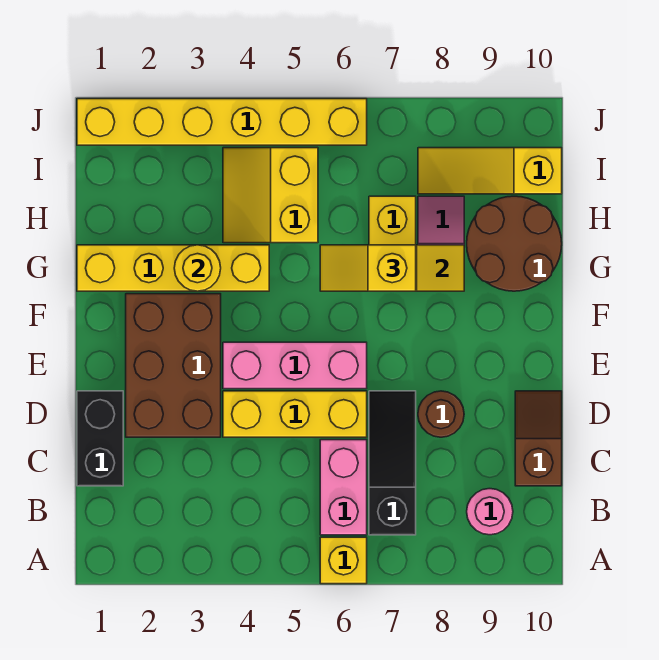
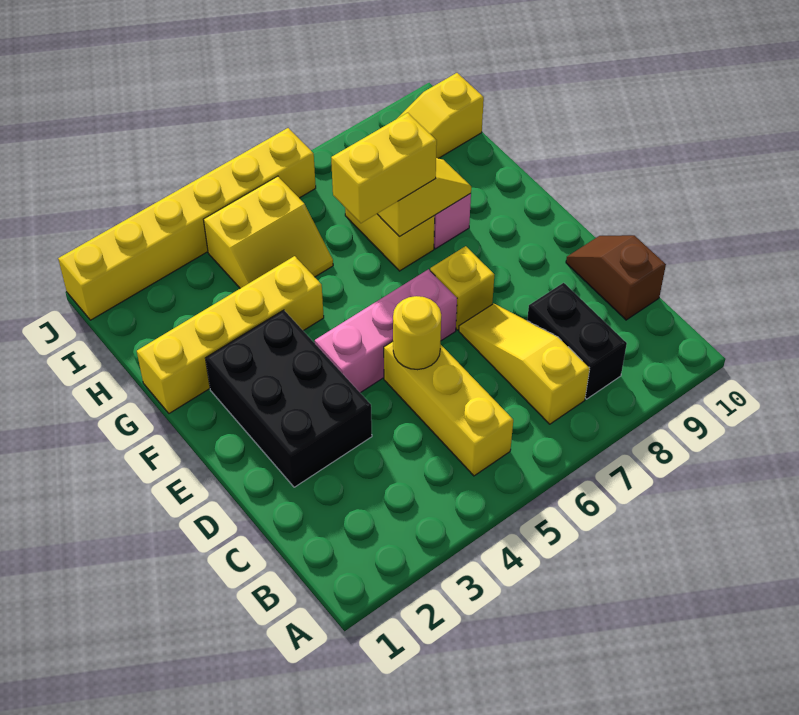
yellow brick A6 level 1 -> yellow brick E7 level 1
pink brick B6:C6 level 1 -> none
black slope B7:D7 level 1 top B -> yellow slope B7:D7 level 1 top B
pink round brick B9 level 1 -> none
black brick C1:D1 level 1 -> black brick B8:C8 level 1
brown brick D2:F3 level 1 -> black brick D2:F3 level 1
yellow brick D4:D6 level 1 -> yellow brick B5:D5 level 1
brown round brick D8 level 1 -> none
yellow round brick G3 level 2 -> yellow round brick D5 level 2
yellow slope G6:G7 level 3 top 7 -> yellow brick G6:G7 level 3
brown round brick G9:H10 level 1 -> none
yellow slope H4:I5 level 1 top 5 -> yellow slope H4:I5 level 1 top I

